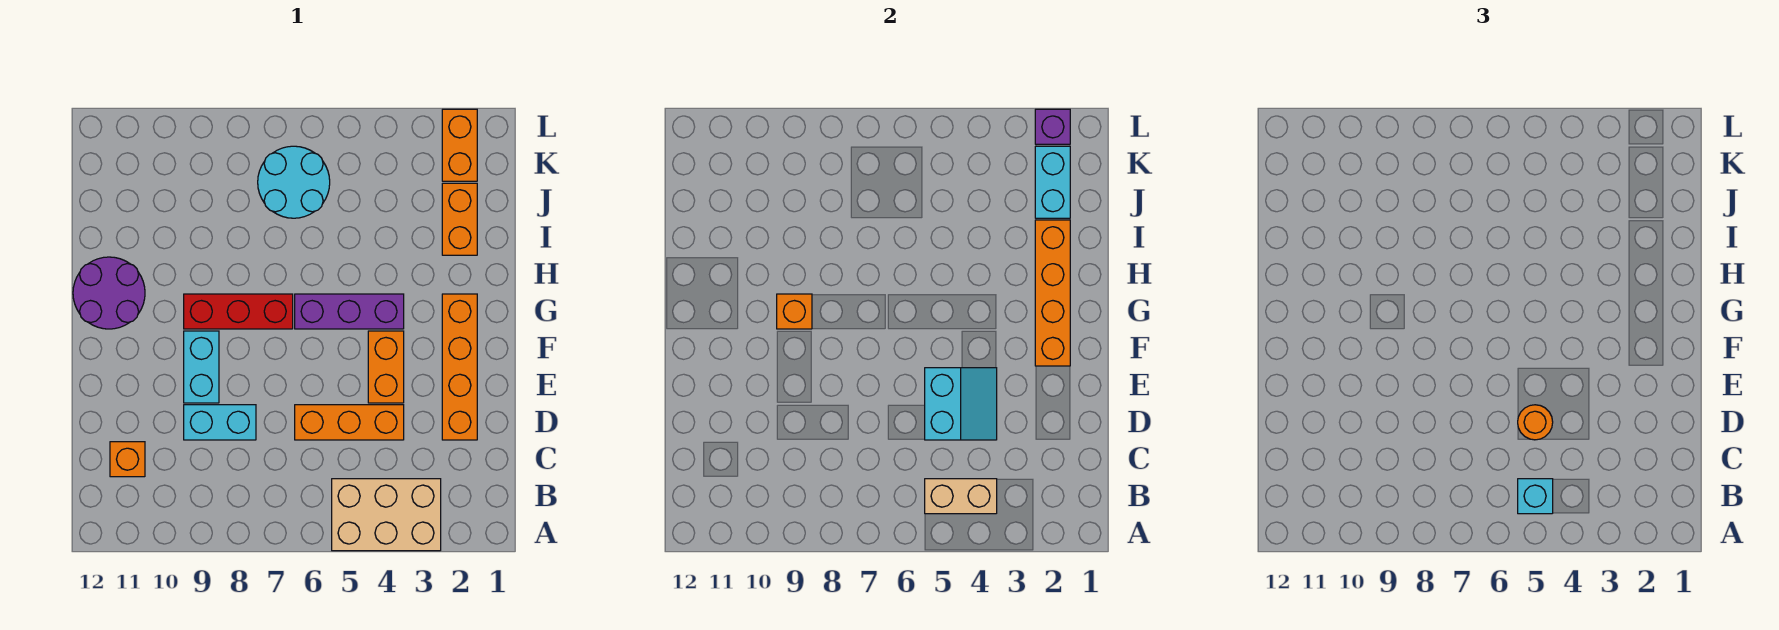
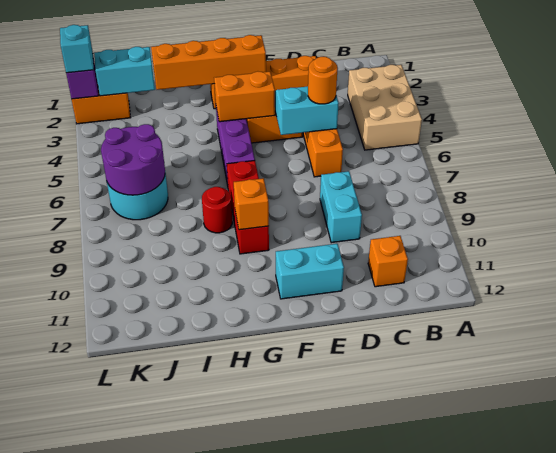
tan brick B4:B5 level 2 -> none
cyan brick B5 level 3 -> cyan brick L2 level 3
cyan brick E9:F9 level 1 -> cyan brick E11:F11 level 1
purple round brick G11:H12 level 1 -> purple round brick J6:K7 level 2
none -> red round brick H8 level 1
orange brick I2:J2 level 1 -> orange brick F4:G4 level 2

